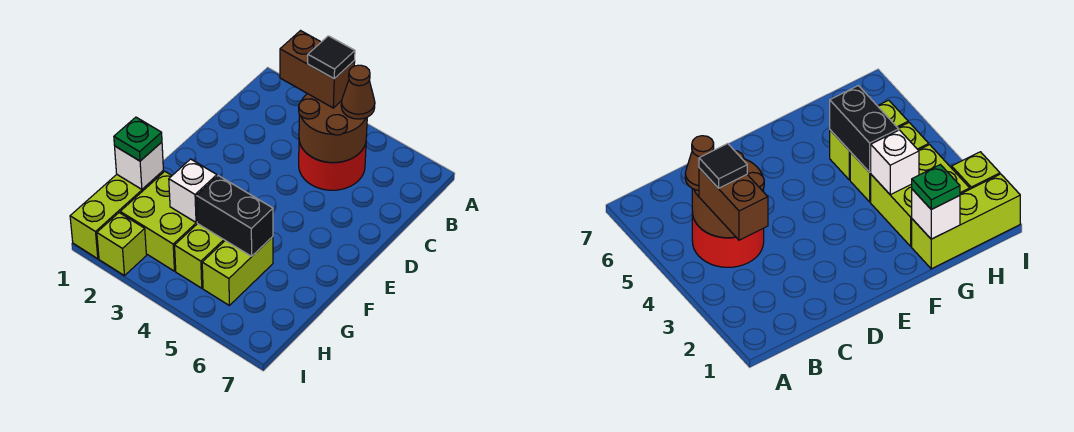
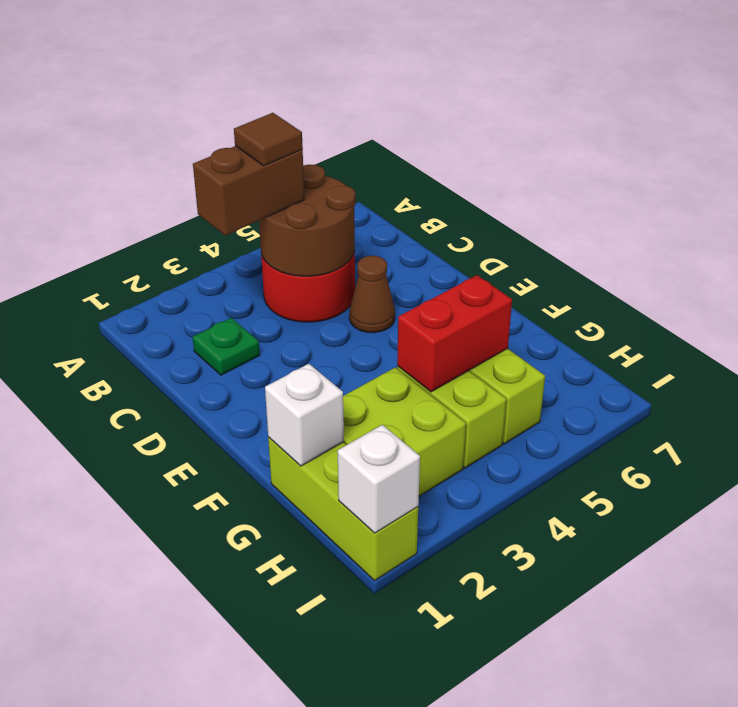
black tile B4 level 4 -> brown tile B4 level 4
brown cone B5 level 3 -> brown cone D5 level 1
green plate G1 level 3 -> green plate C2 level 1
white brick G3 level 2 -> white brick I1 level 2
black brick G4:G5 level 2 -> red brick G4:G5 level 2
lime brick I2 level 1 -> none

